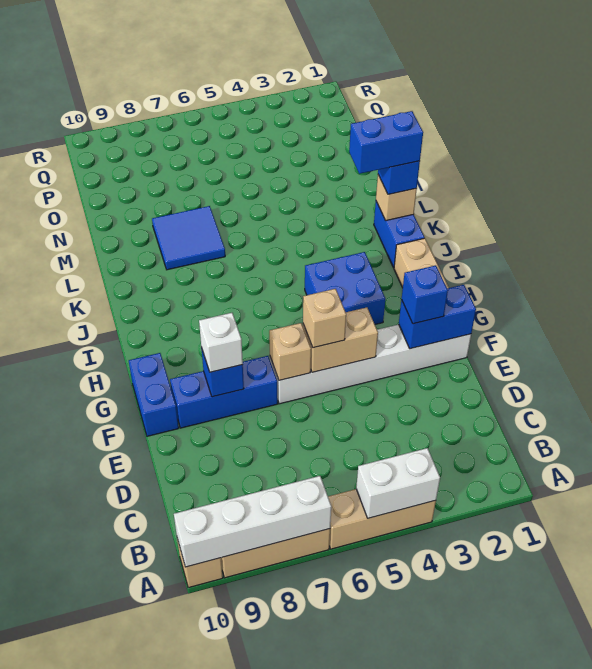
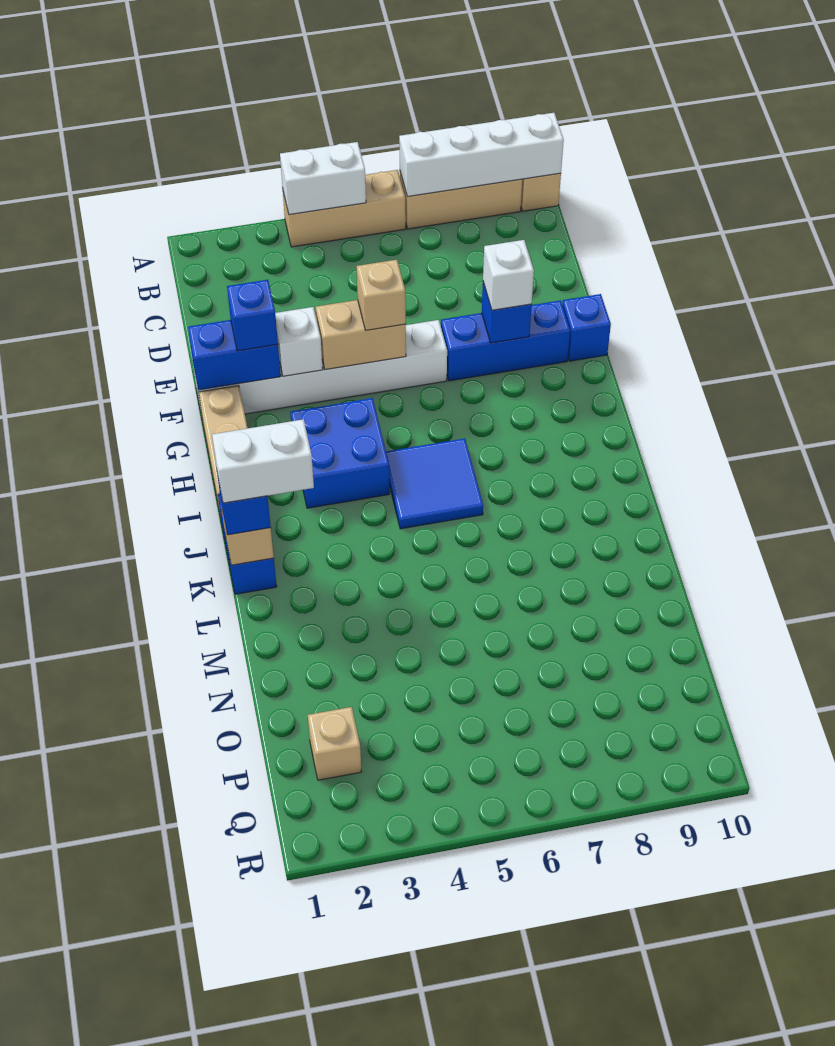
none -> white brick F3 level 2
tan brick F6 level 2 -> tan brick P2 level 1
blue brick F10:G10 level 1 -> blue brick F10 level 1
blue brick K1:K2 level 4 -> white brick K1:K2 level 4
blue tile L7:M8 level 1 -> blue tile I5:J6 level 1

